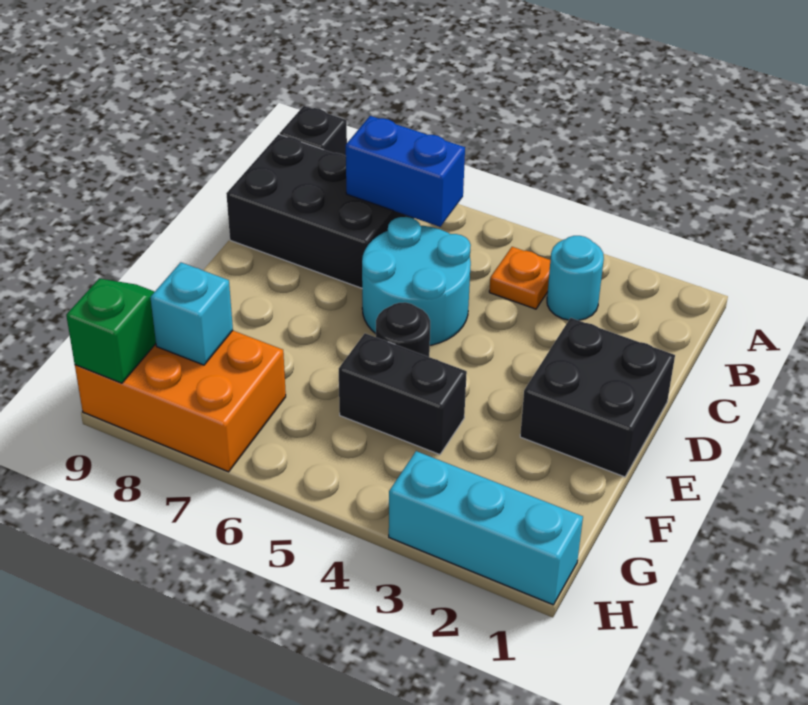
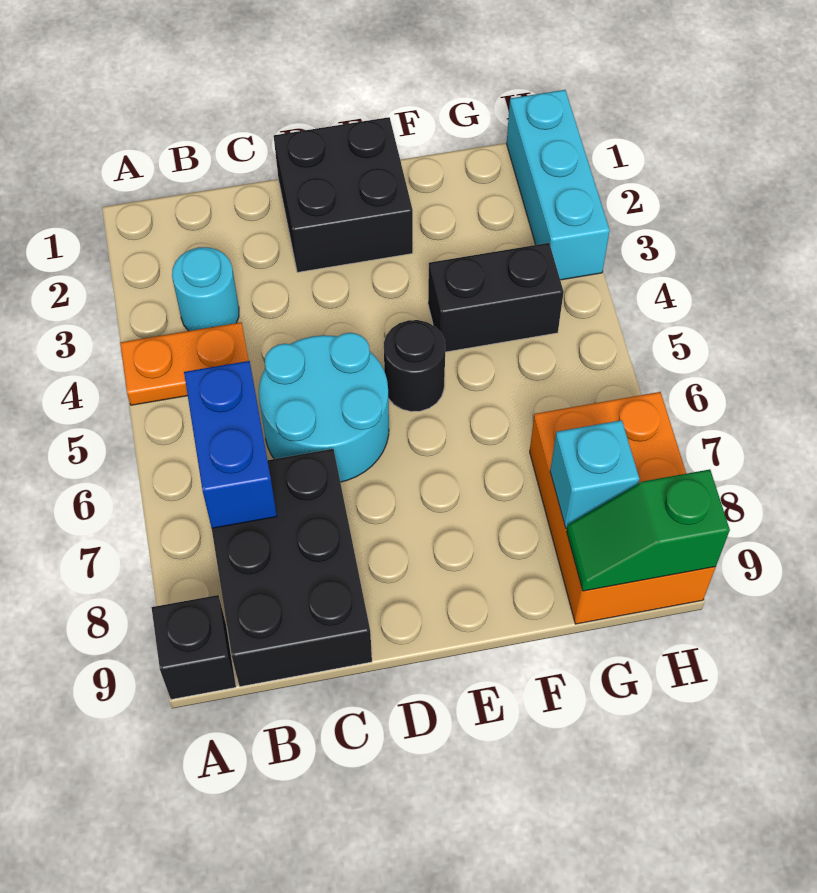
orange plate B4 level 1 -> orange plate A4:B4 level 1
black brick F4:F5 level 1 -> black brick F4:G4 level 1

